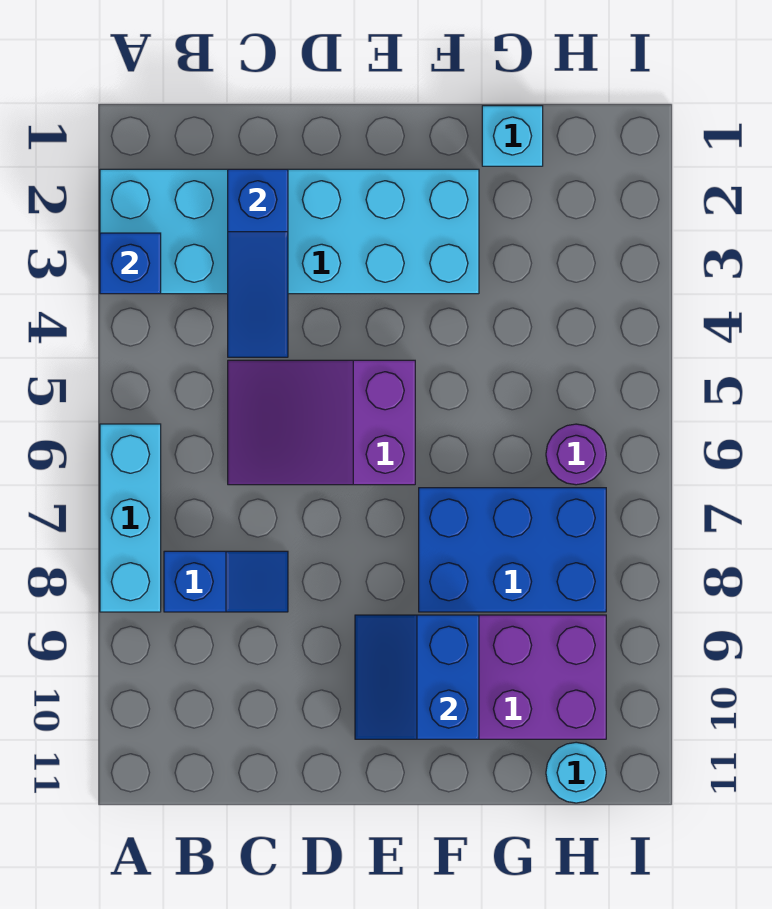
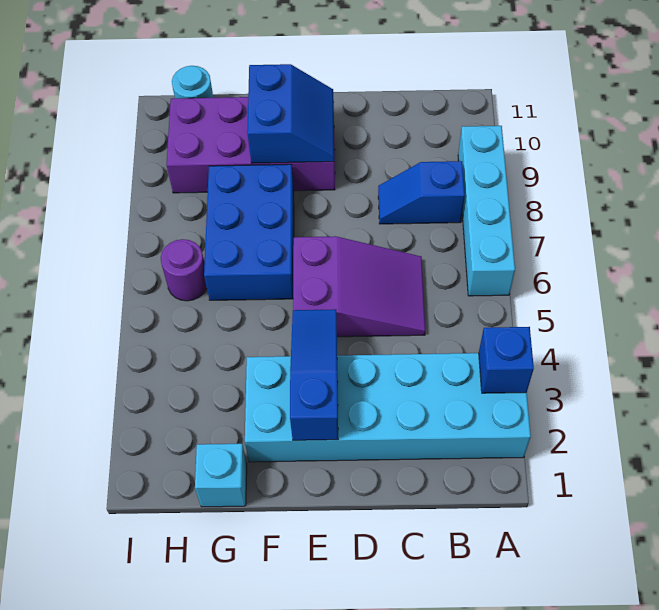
cyan brick A6:A8 level 1 -> cyan brick A6:A9 level 1
blue slope C2:C4 level 2 top 2 -> blue slope E2:E4 level 2 top 2
blue brick F7:H8 level 1 -> blue brick F6:G8 level 1

